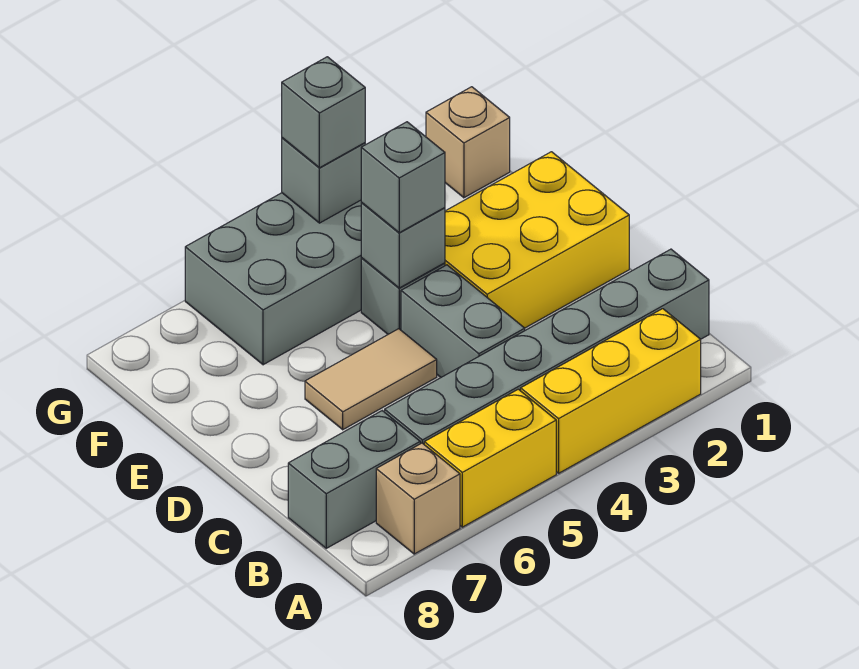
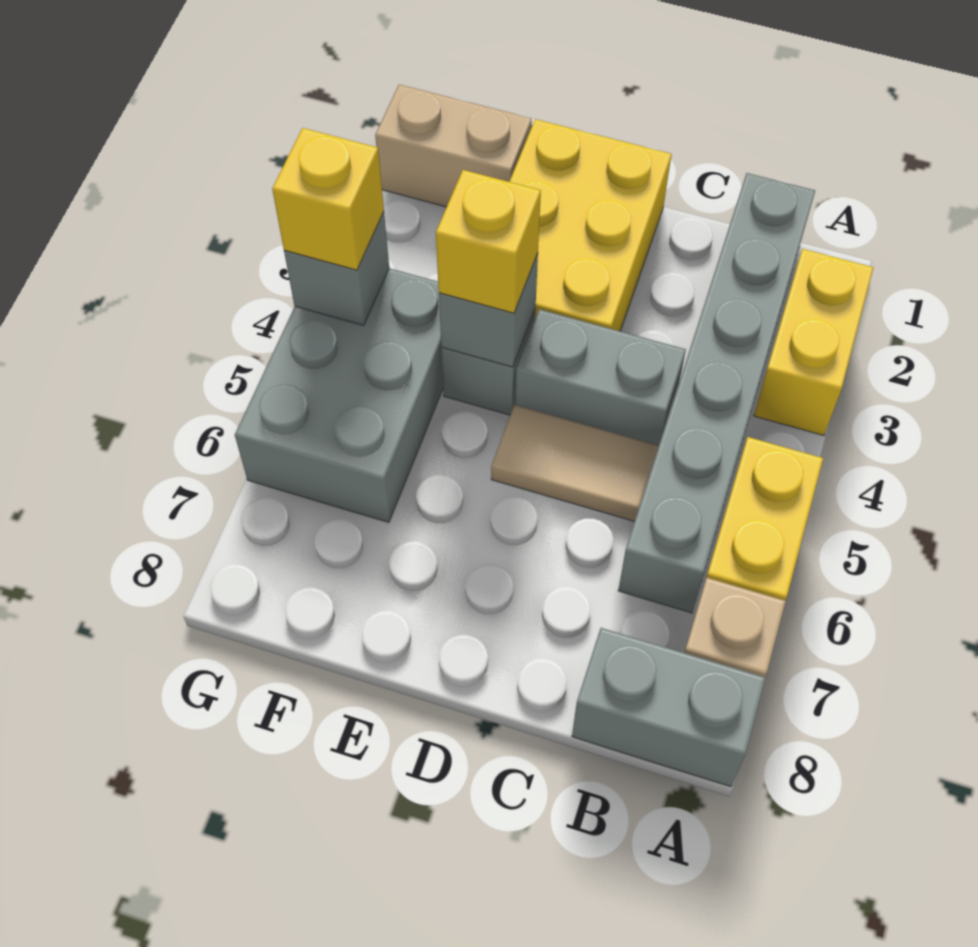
yellow brick A2:A4 level 1 -> yellow brick A2:A3 level 1
grey brick B7:B8 level 1 -> grey brick A8:B8 level 1
tan tile D5:D6 level 1 -> tan tile C5:D5 level 1
grey brick E4 level 3 -> yellow brick E4 level 3
tan brick G1 level 1 -> tan brick F1:G1 level 1
grey brick G4 level 3 -> yellow brick G4 level 3

